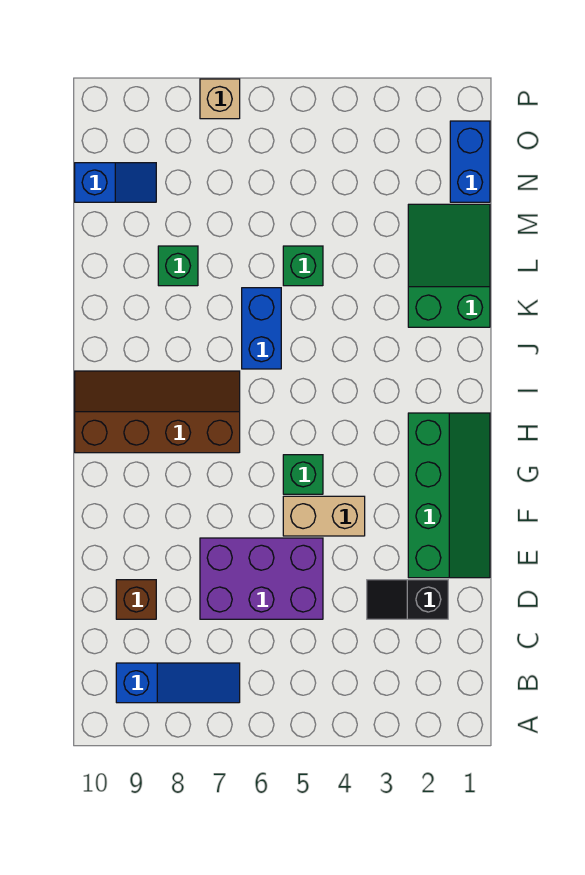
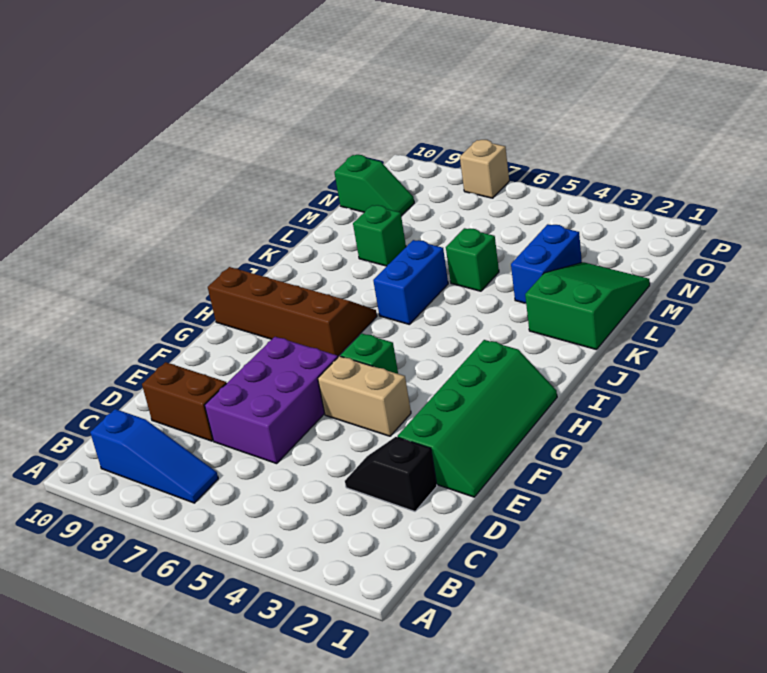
purple brick D5:E7 level 1 -> purple brick D6:F7 level 1
brown brick D9 level 1 -> brown brick D8:D9 level 1
blue brick N1:O1 level 1 -> blue brick L3:M3 level 1
blue slope N9:N10 level 1 top 10 -> green slope N9:N10 level 1 top 10

